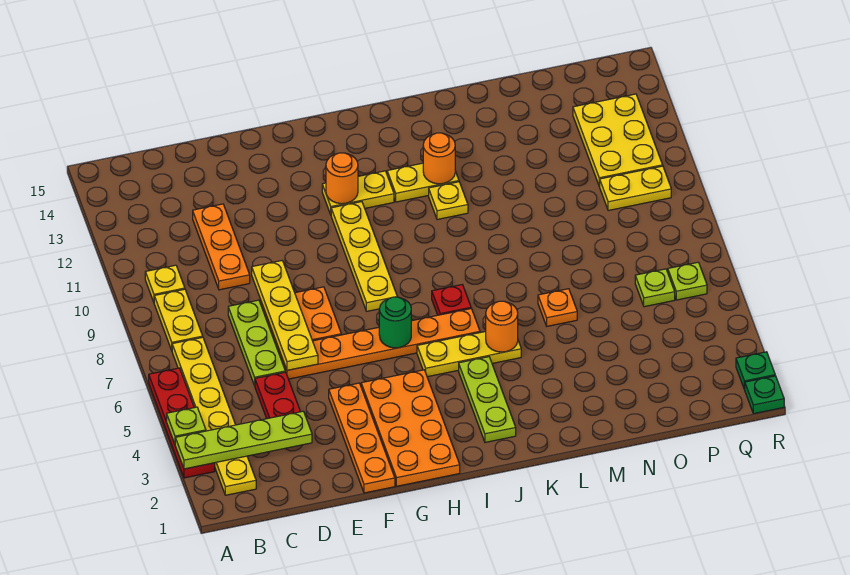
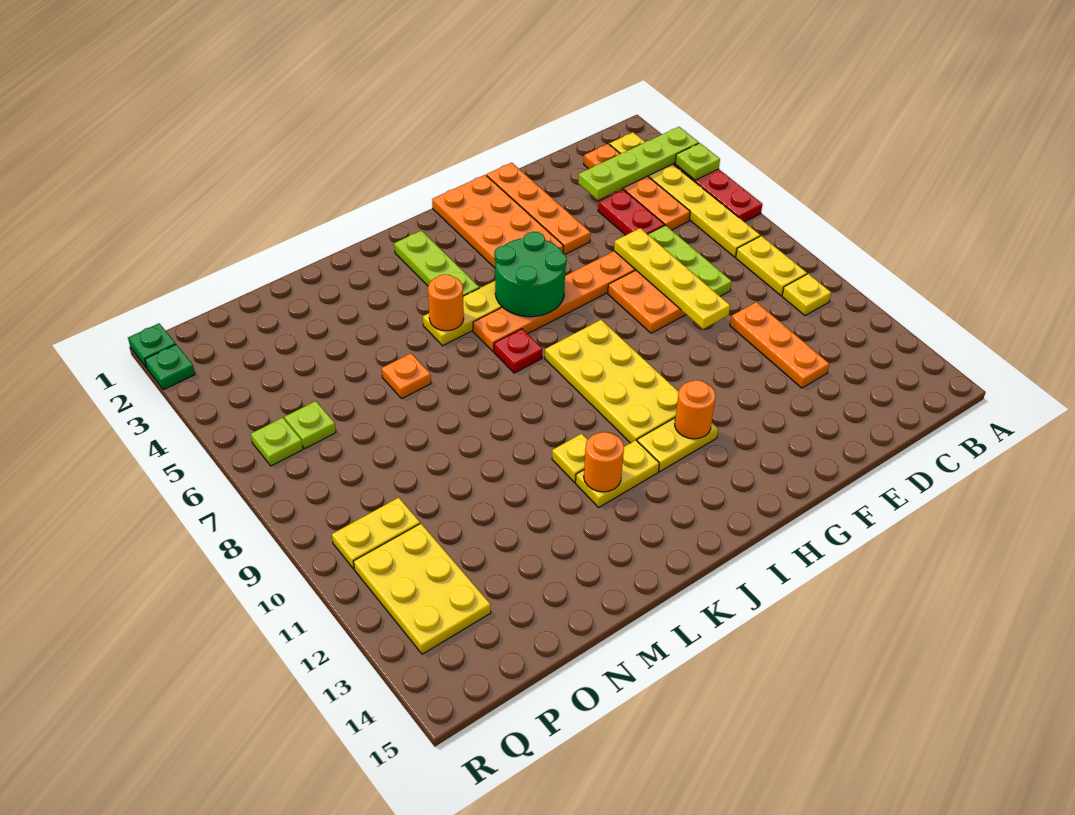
none -> orange plate C2:C5 level 1
green round brick H6 level 2 -> green round brick H5:I6 level 2
yellow plate H8:H11 level 1 -> yellow plate H8:I11 level 1

